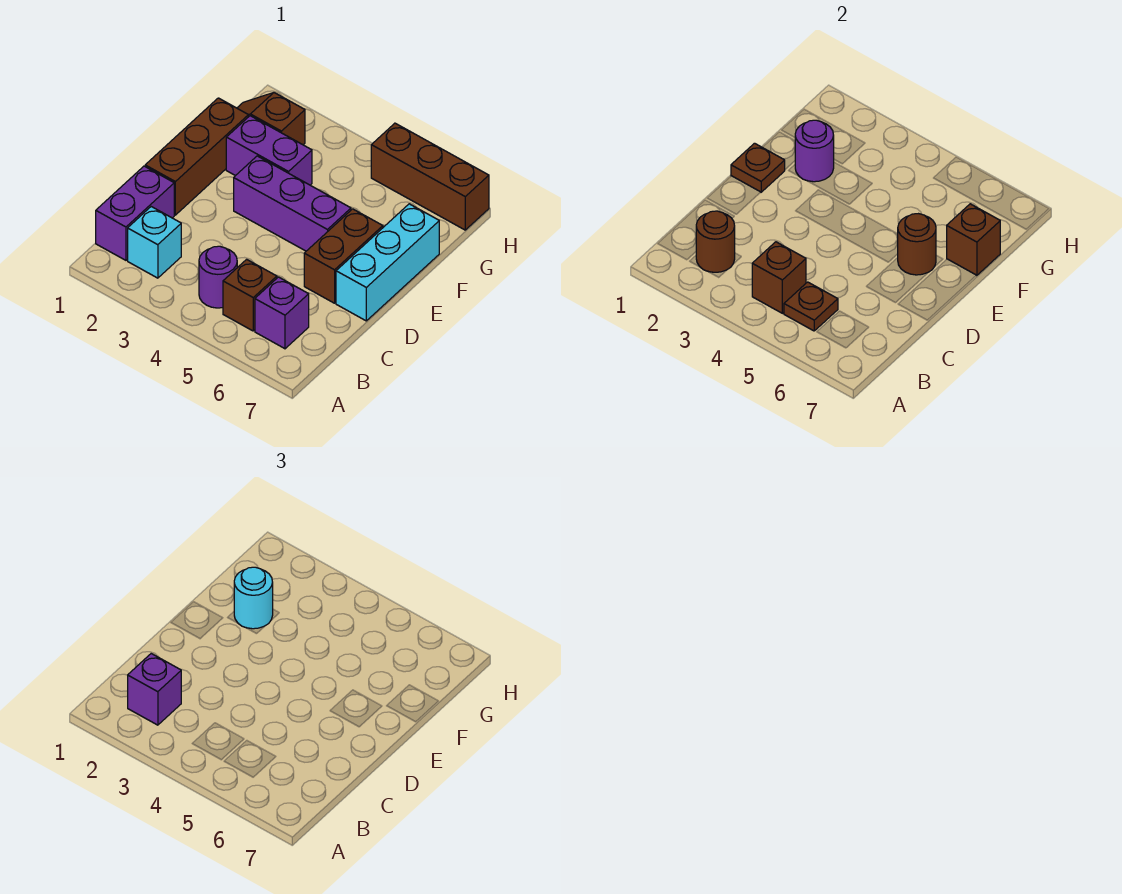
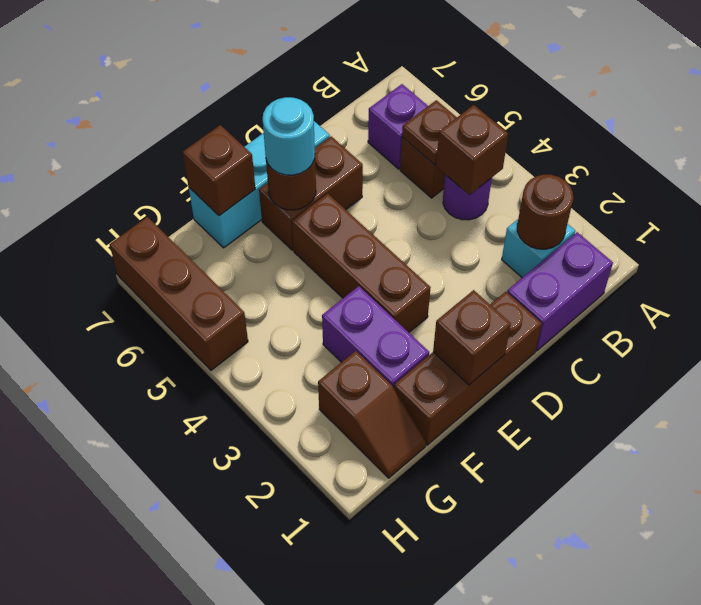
purple brick B2 level 3 -> none
brown plate E1 level 2 -> brown brick E1 level 2
purple brick E3:E5 level 1 -> brown brick E3:E5 level 1
purple round brick F2 level 2 -> none
cyan round brick F2 level 3 -> cyan round brick E6 level 3

